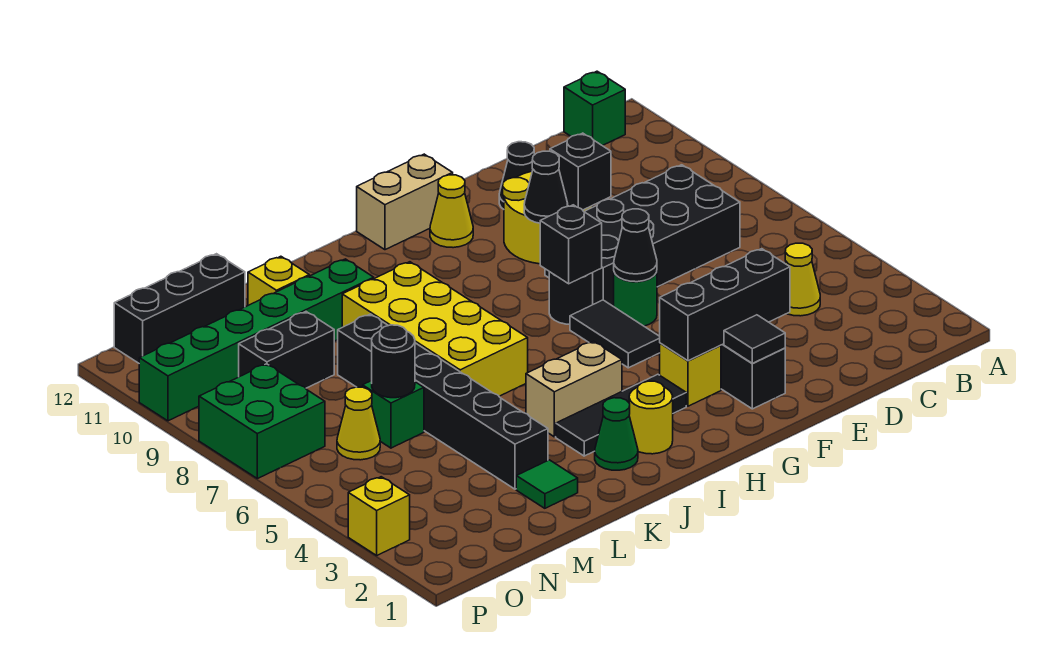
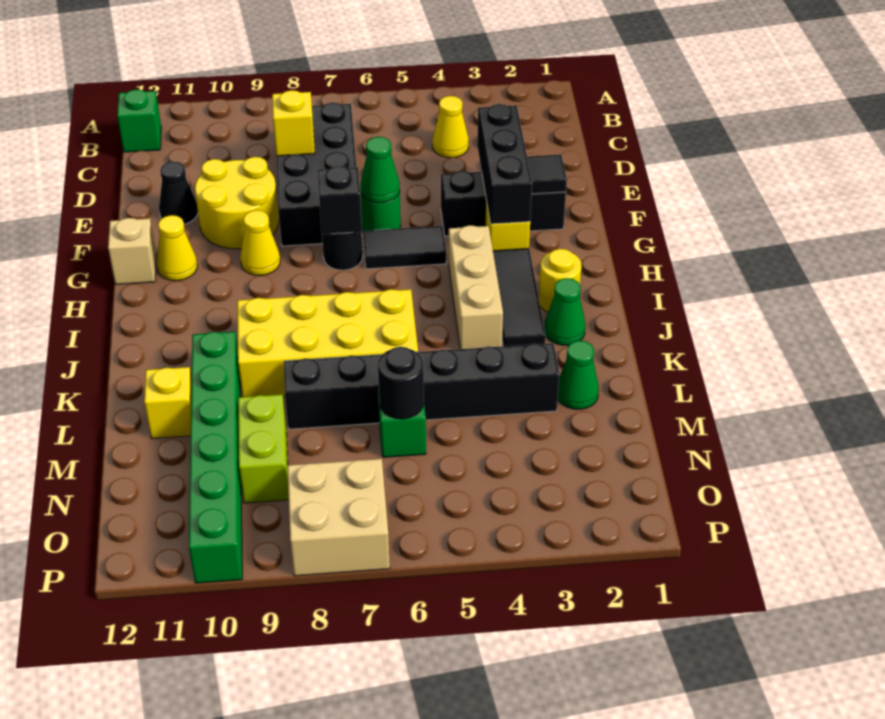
black brick E9 level 2 -> none
black cone F6 level 2 -> green cone F6 level 2
black cone F9 level 2 -> none
tan brick G12:H12 level 1 -> tan brick G12 level 1
tan brick I4:J4 level 1 -> tan brick H4:J4 level 1
green tile L2 level 1 -> green cone L2 level 1
black brick M9:N9 level 1 -> lime brick M9:N9 level 1
black brick M12:O12 level 1 -> none
yellow cone N6 level 1 -> yellow cone G9 level 1
green brick O7:P8 level 1 -> tan brick O7:P8 level 1
yellow brick P3 level 1 -> yellow brick D8 level 2

